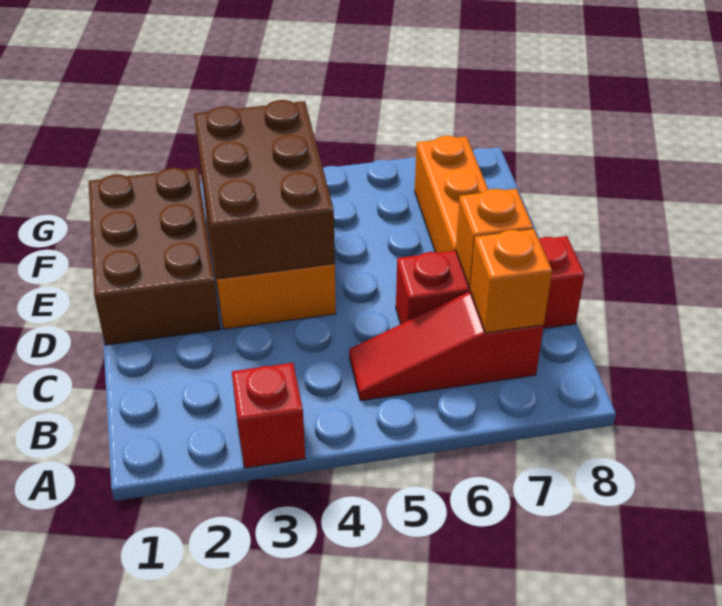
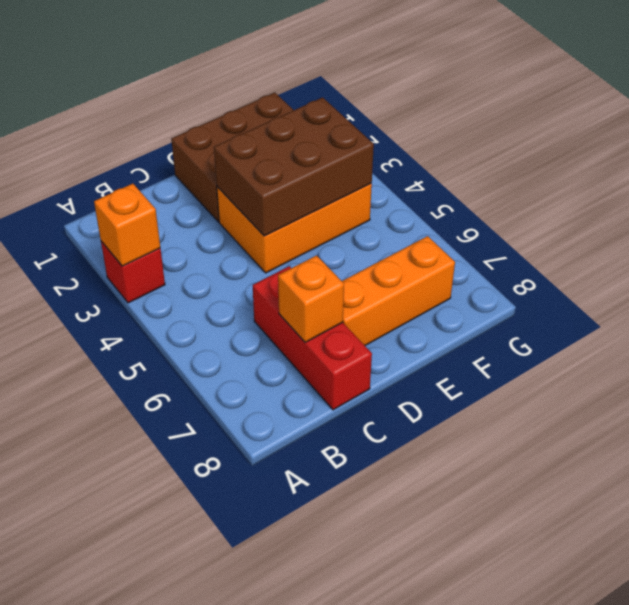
red slope B5:B7 level 1 top 7 -> none
orange brick B7 level 2 -> orange brick A3 level 2

